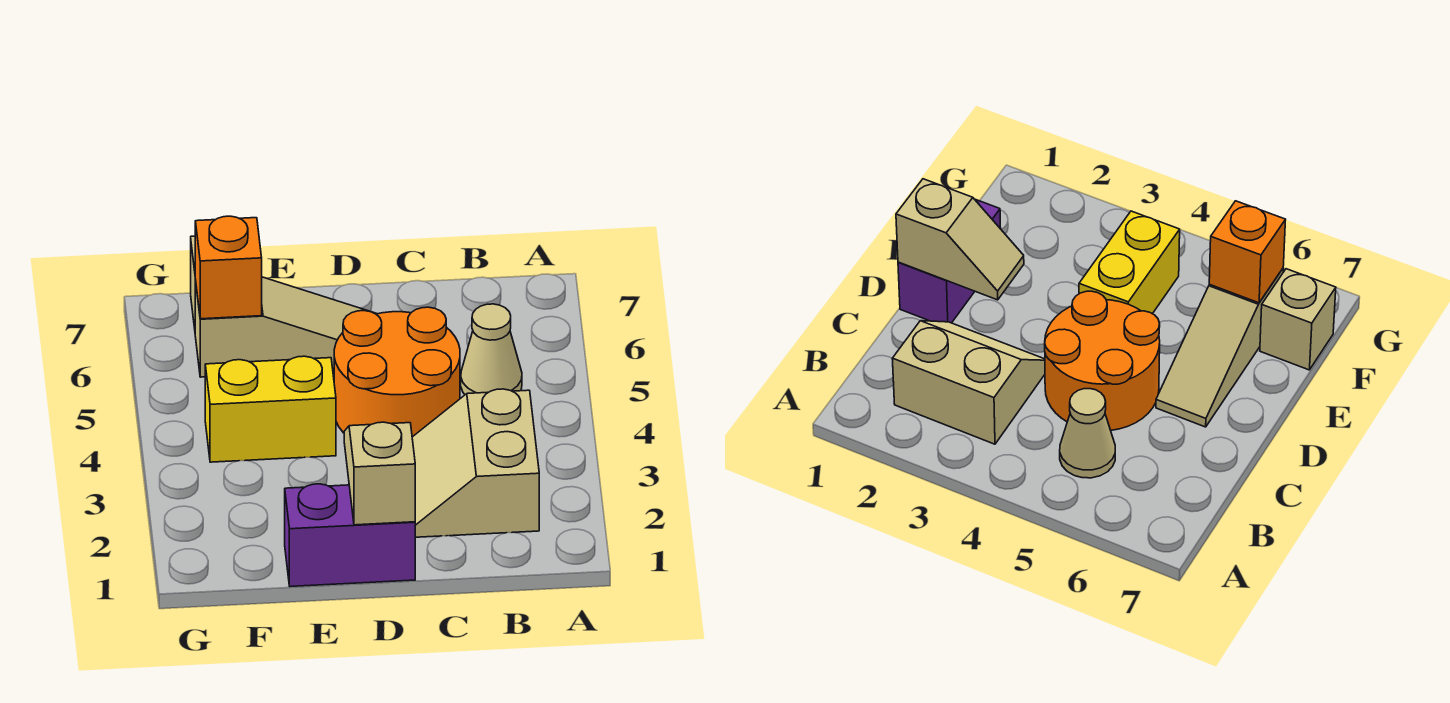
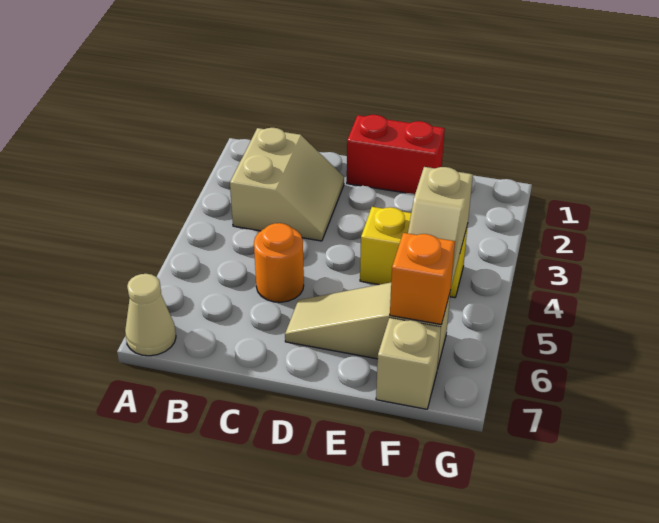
tan cone B5 level 1 -> tan cone A7 level 1
orange round brick C4:D5 level 1 -> orange round brick C5 level 1
purple brick D1:E1 level 1 -> red brick D1:E1 level 1
tan slope D1:D2 level 2 top 1 -> tan slope F4:F5 level 2 top 4

